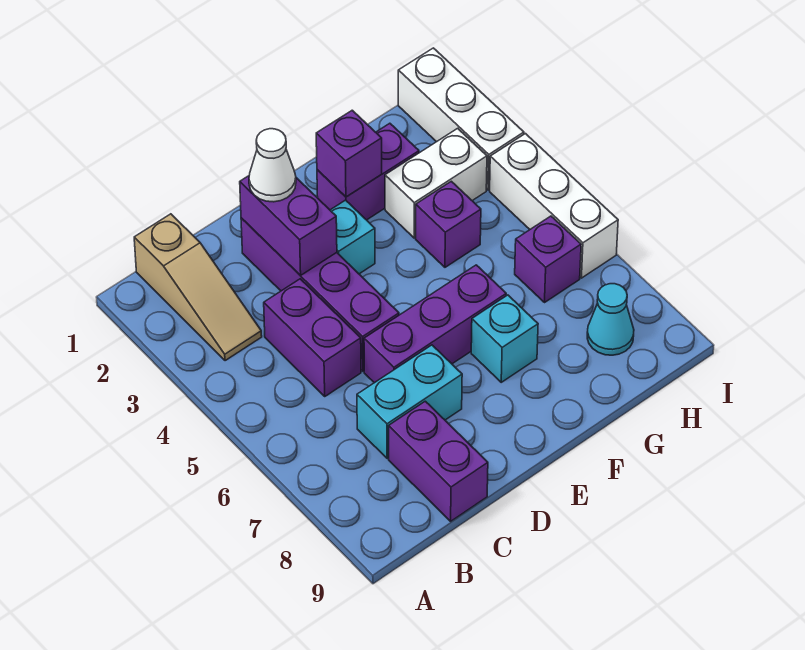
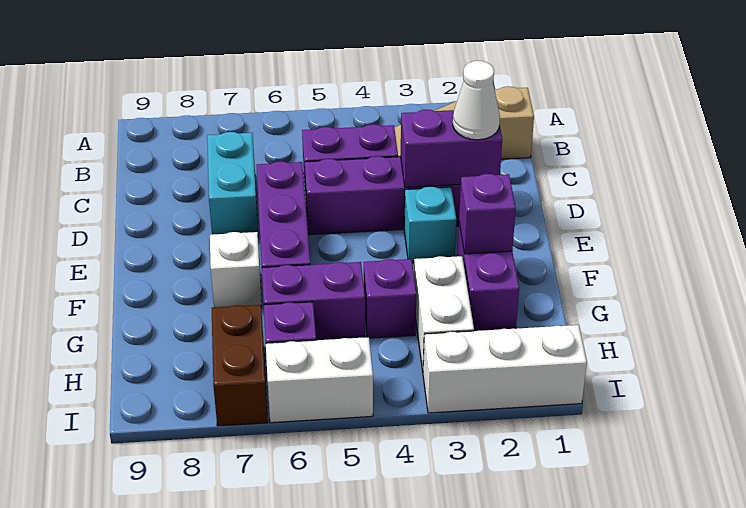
purple brick C8:C9 level 1 -> purple brick G5:G6 level 1
cyan brick F7 level 1 -> white brick F7 level 1
none -> brown brick H7:I7 level 1
cyan cone H8 level 1 -> none
white brick I4:I6 level 1 -> white brick I5:I6 level 1

